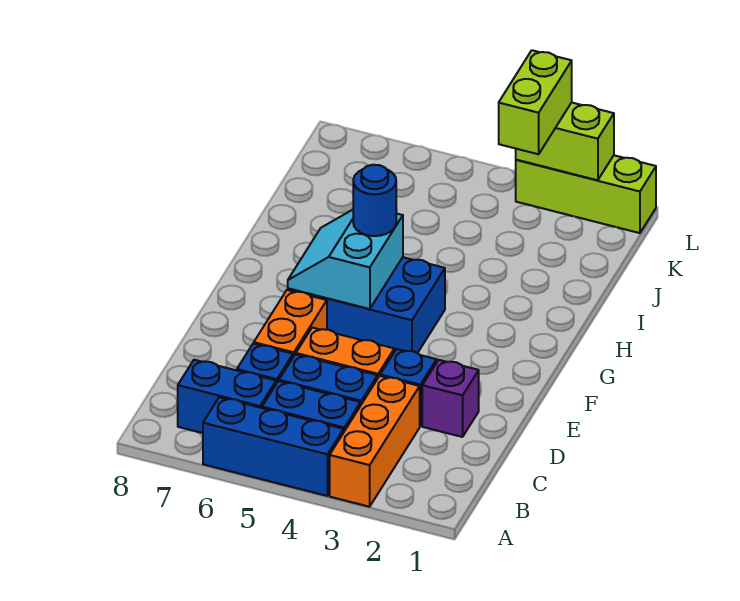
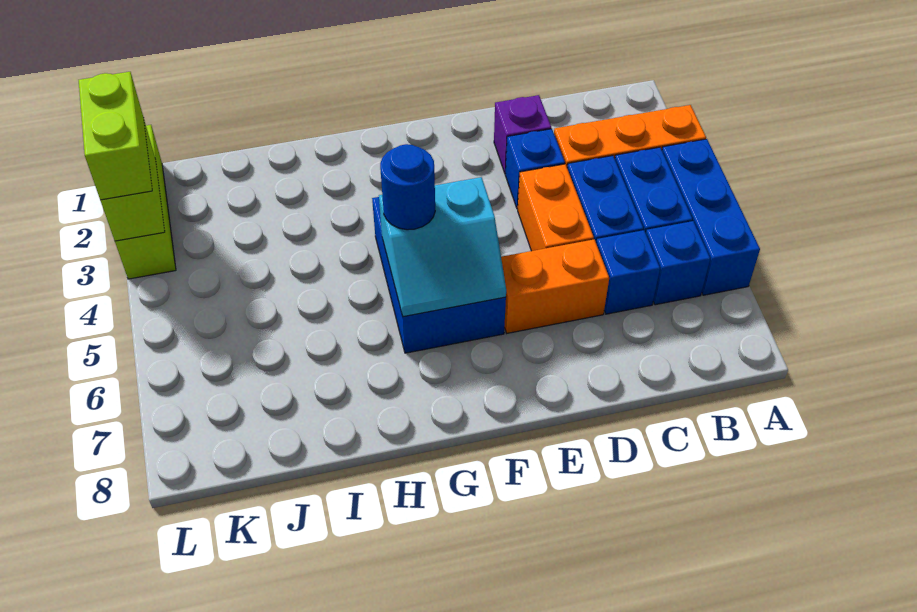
blue brick B6:B7 level 1 -> blue brick B6 level 1
lime brick K3:L3 level 3 -> lime brick L2:L3 level 3

